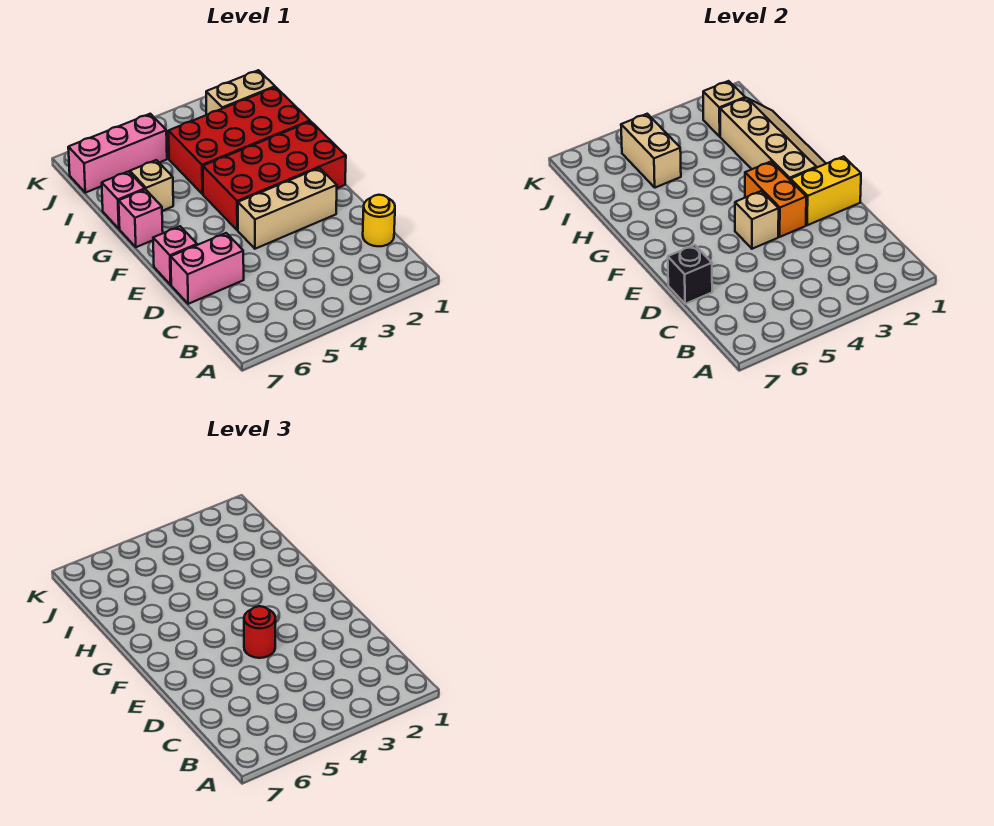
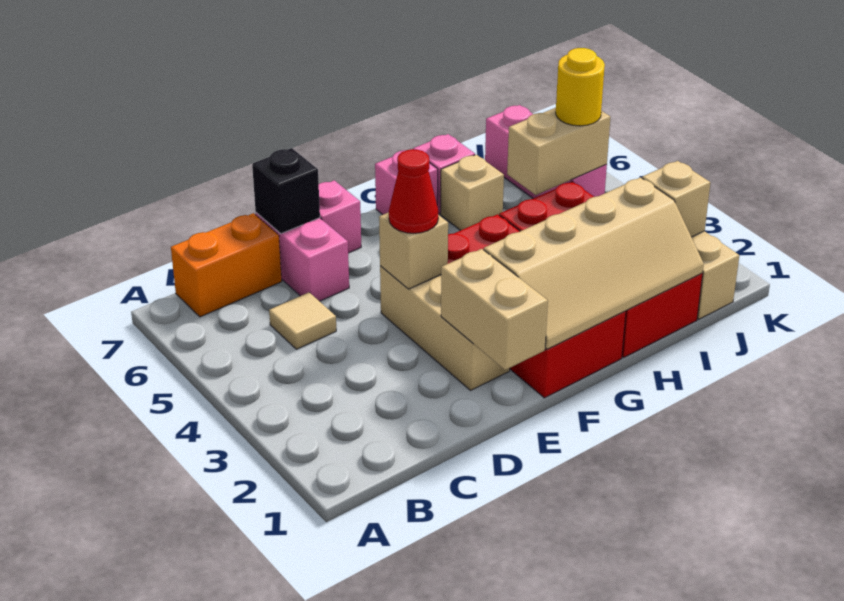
yellow round brick C1 level 1 -> yellow round brick J5 level 3
none -> tan tile C5 level 1
yellow brick E1:E2 level 2 -> tan brick E1:E2 level 2
orange brick E3:F3 level 2 -> orange brick B7:C7 level 1
red round brick E4 level 3 -> red cone E4 level 3

